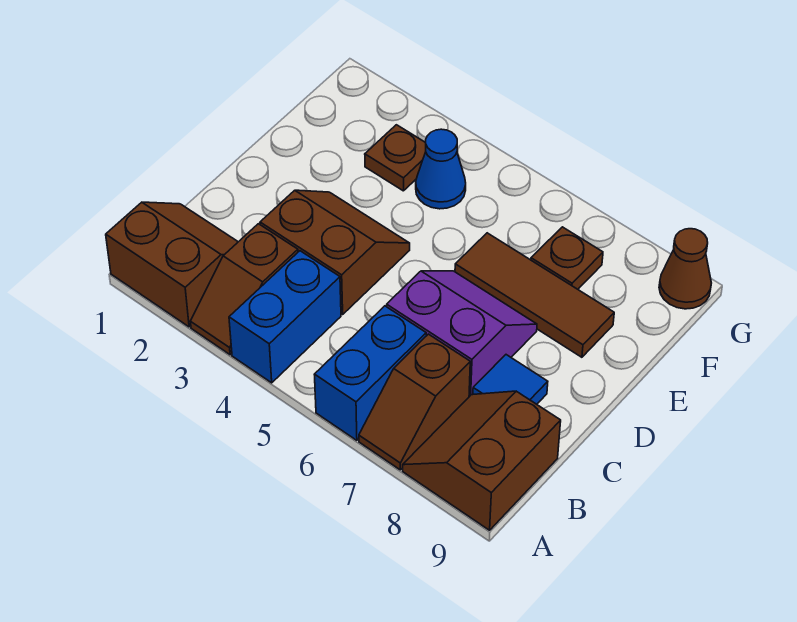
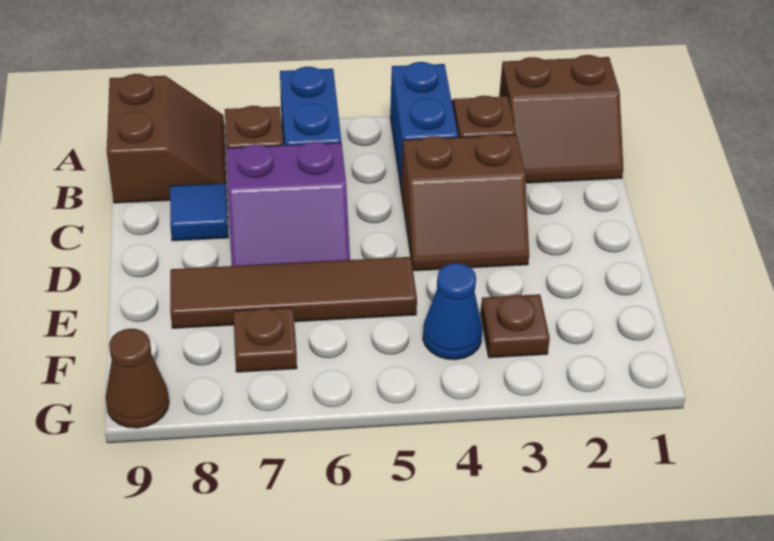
brown tile E6:E8 level 1 -> brown tile E5:E8 level 1

